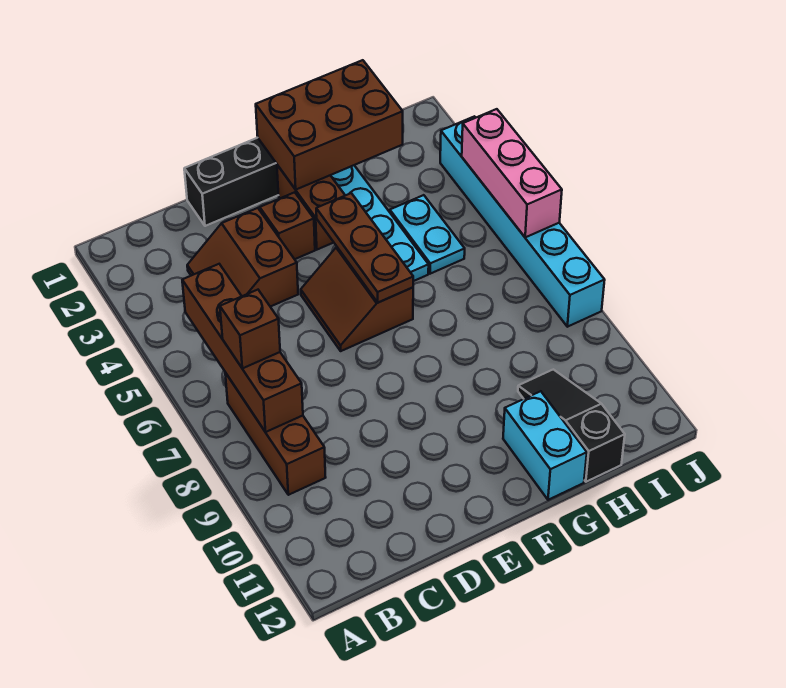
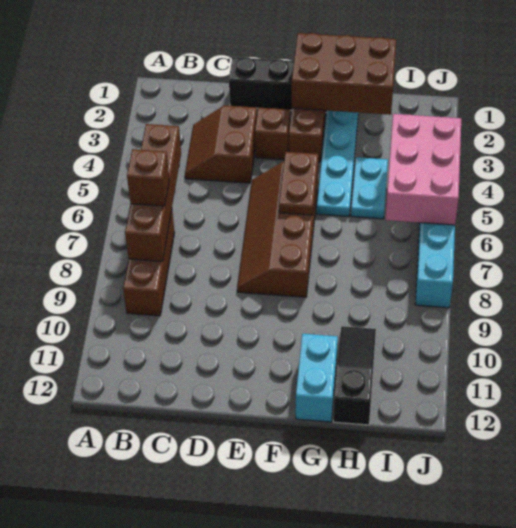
brown slope E5:F6 level 1 top F -> brown slope E5:F8 level 1 top F
brown plate F4:F6 level 2 -> brown plate F5:F6 level 2
pink brick J4:J6 level 2 -> pink brick I4:J6 level 2

